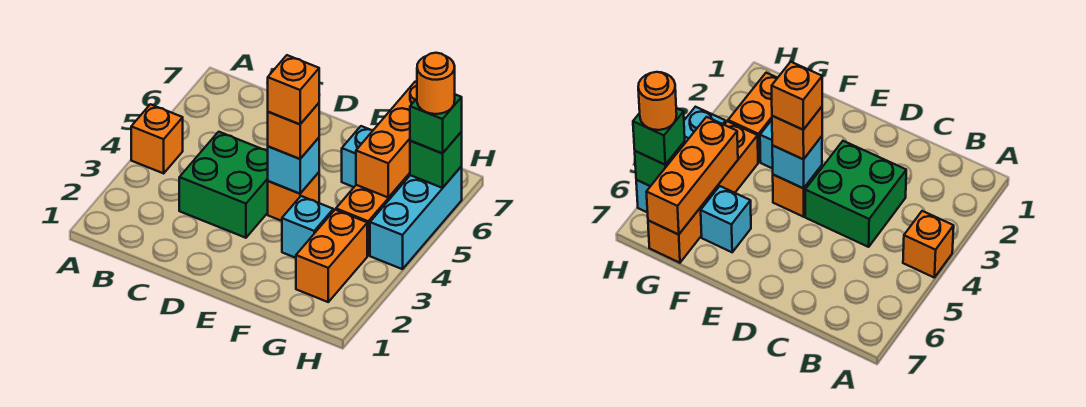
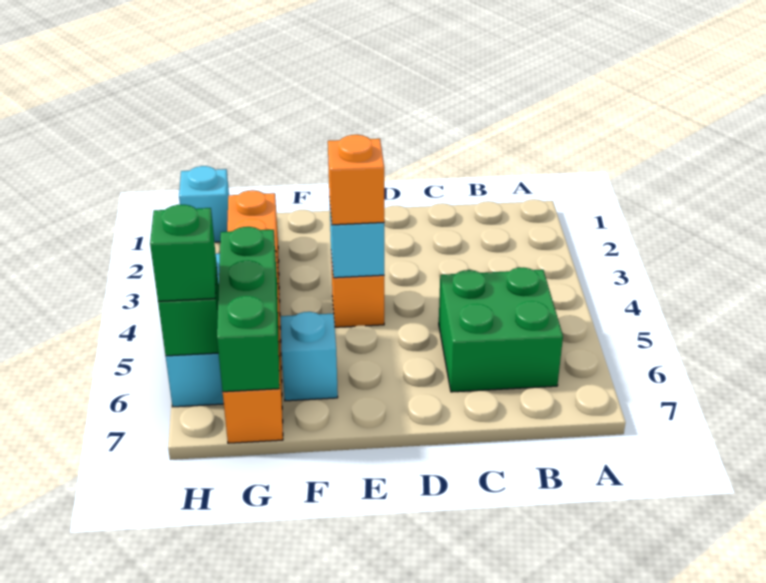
orange brick A4 level 1 -> none
green brick C3:D4 level 1 -> green brick B5:C6 level 1
orange brick E4 level 4 -> none
cyan brick F3 level 1 -> cyan brick H1 level 1
orange brick G5:G7 level 2 -> green brick G5:G7 level 2
orange round brick H6 level 4 -> none

